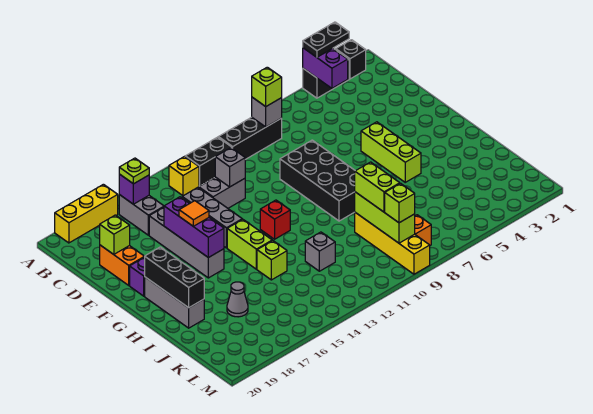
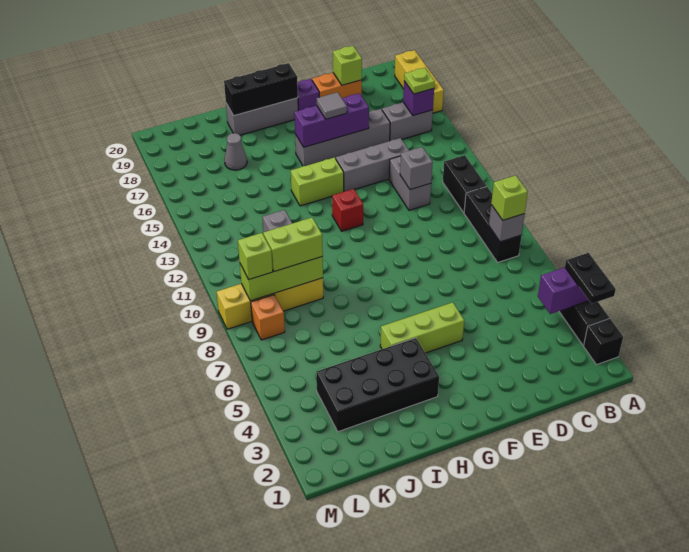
yellow brick B13 level 1 -> none
black brick E8:H9 level 1 -> black brick H3:K4 level 1
orange tile F16 level 3 -> grey tile F16 level 3
lime brick I14 level 1 -> none

